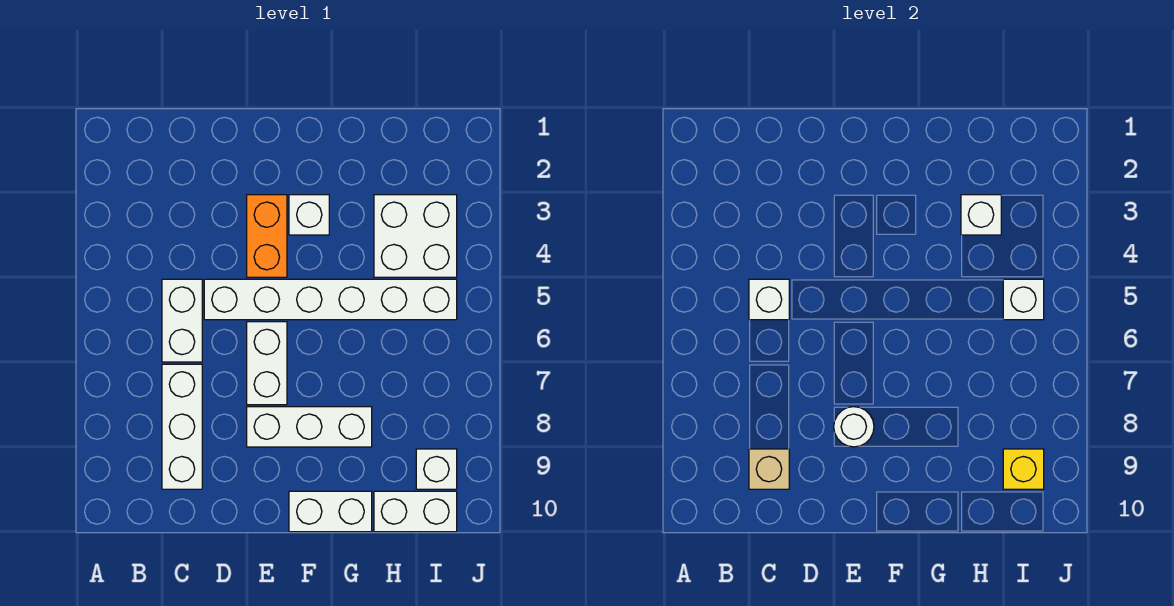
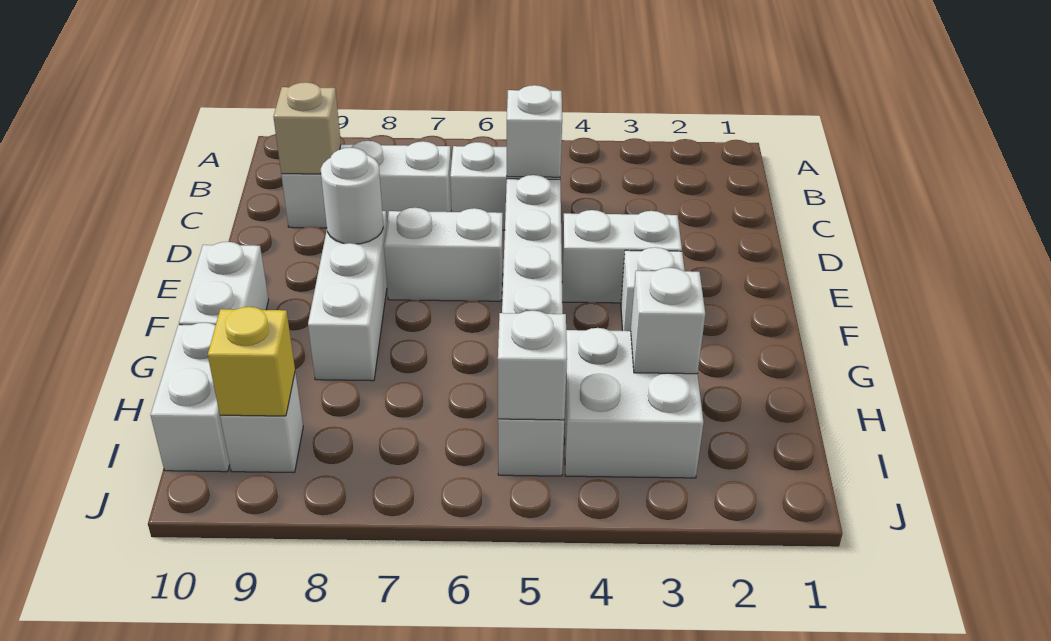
orange brick E3:E4 level 1 -> white brick E3:E4 level 1

